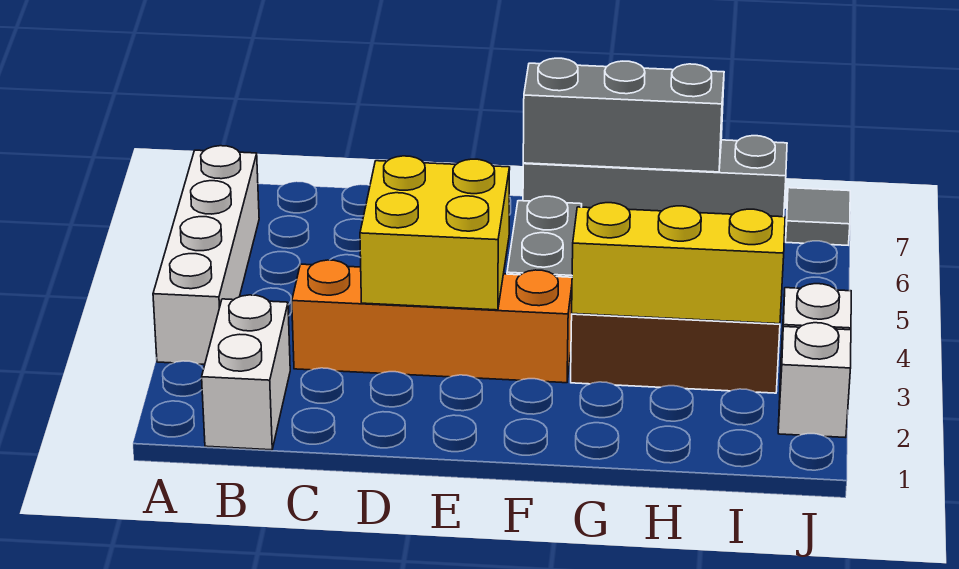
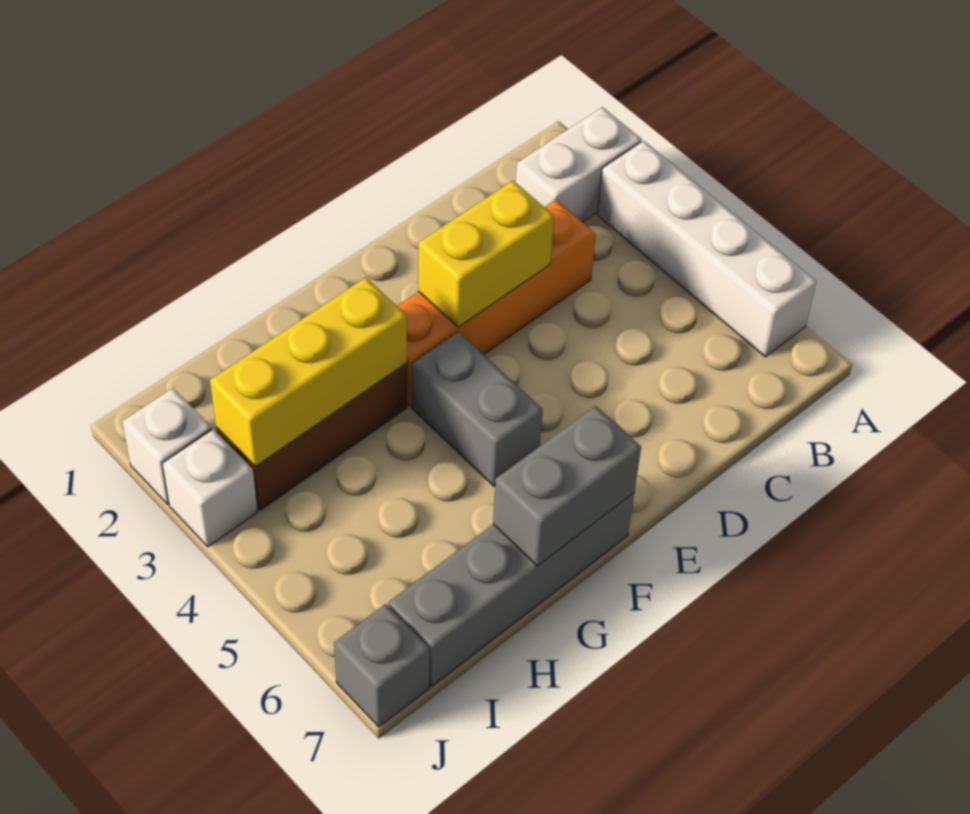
white brick B1:B2 level 1 -> white brick A2:B2 level 1
yellow brick D3:E4 level 2 -> yellow brick D3:E3 level 2
grey brick F7:H7 level 2 -> grey brick F7:G7 level 2
grey tile J7 level 1 -> grey brick J7 level 1

